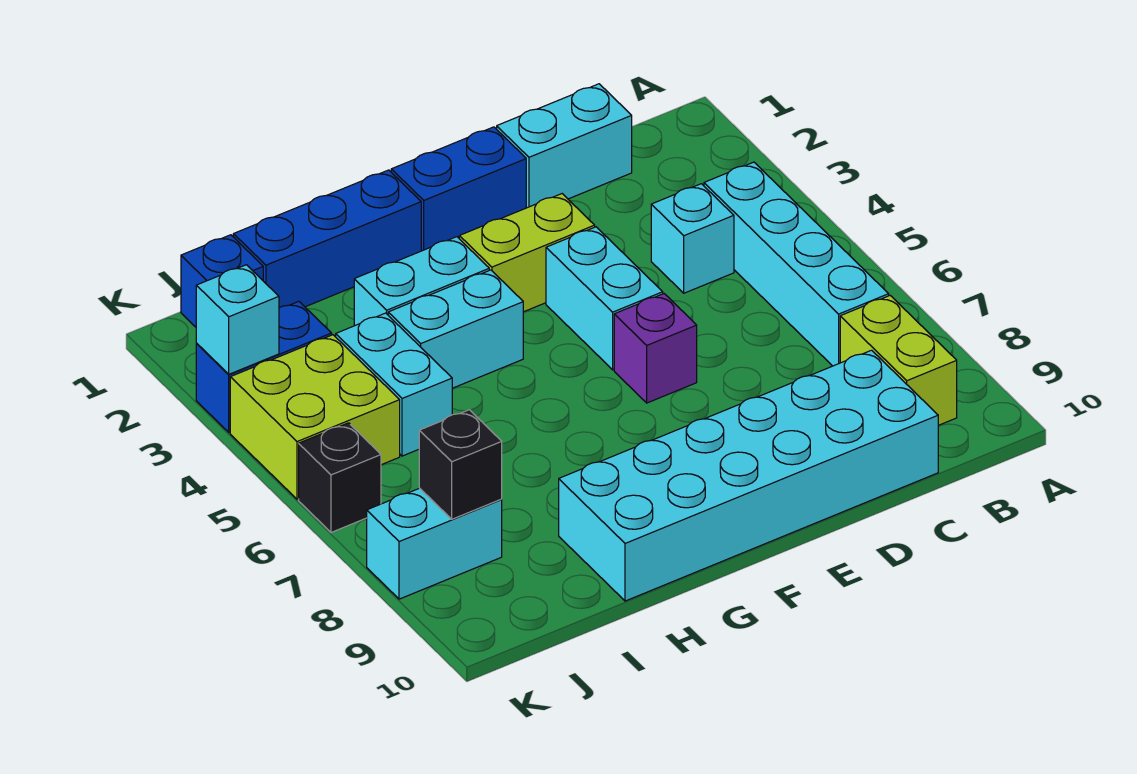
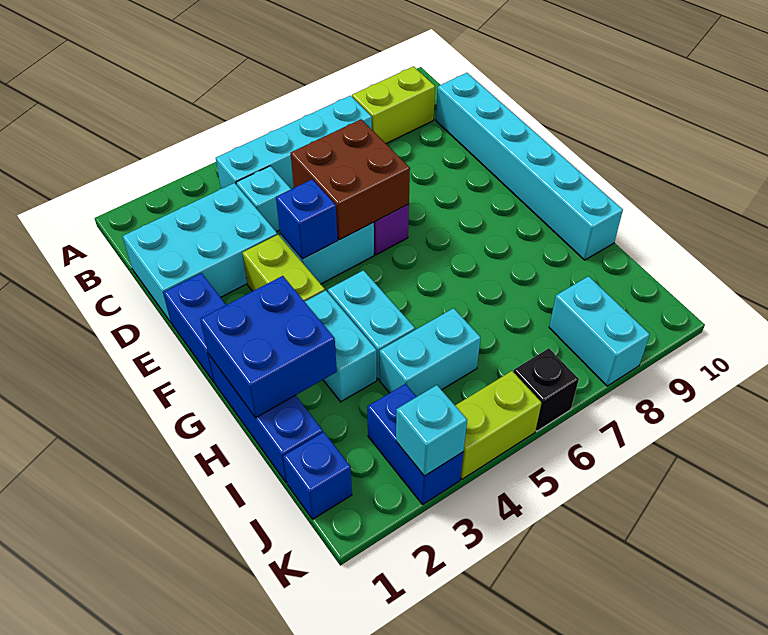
cyan brick C1:D1 level 1 -> cyan brick C1:D3 level 1
cyan brick C9:H10 level 1 -> cyan brick C10:H10 level 1
none -> brown brick D5:E6 level 2
none -> blue brick E4 level 2
none -> blue brick G1:H2 level 2
lime brick J4:K5 level 1 -> lime brick K4:K5 level 1
black brick J8 level 2 -> none

